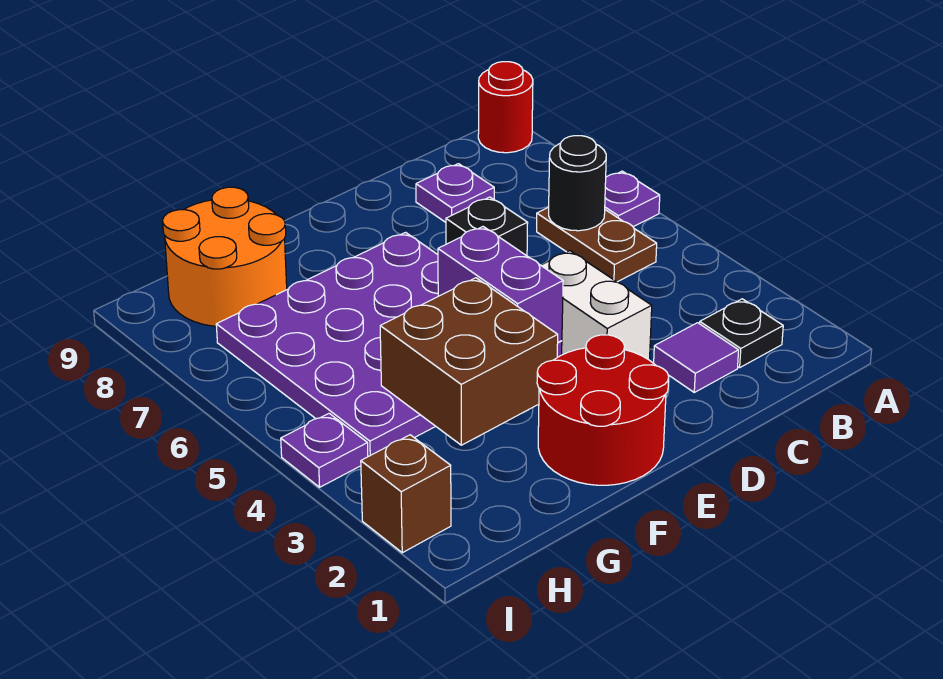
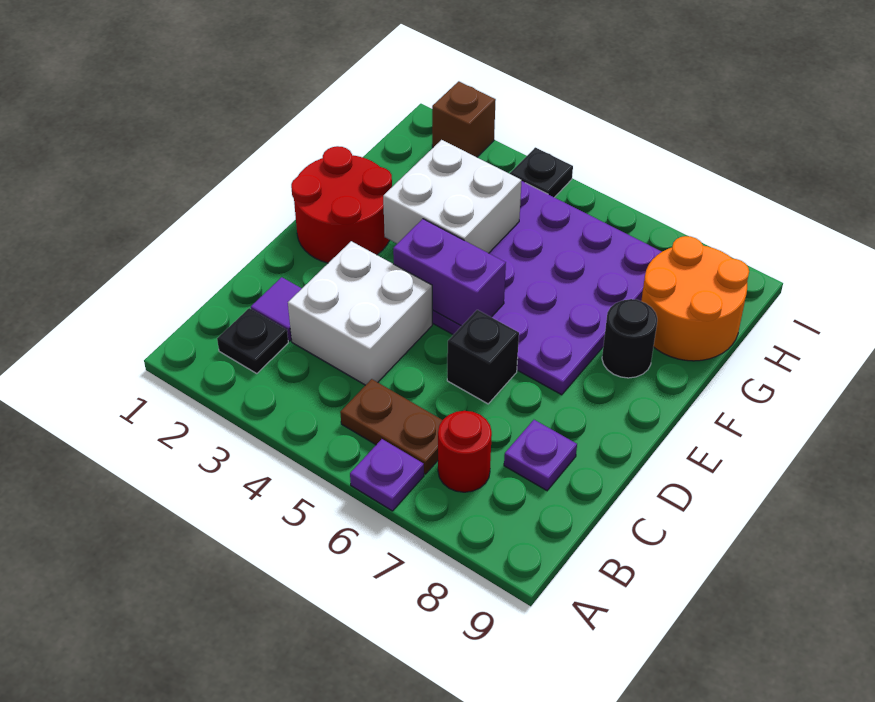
red round brick A9 level 1 -> red round brick B7 level 1
black round brick B6 level 2 -> black round brick F8 level 1
white brick D3:D4 level 1 -> white brick C3:D4 level 1
brown brick F3:G4 level 2 -> white brick F3:G4 level 2
purple plate I4 level 1 -> black plate I4 level 1

